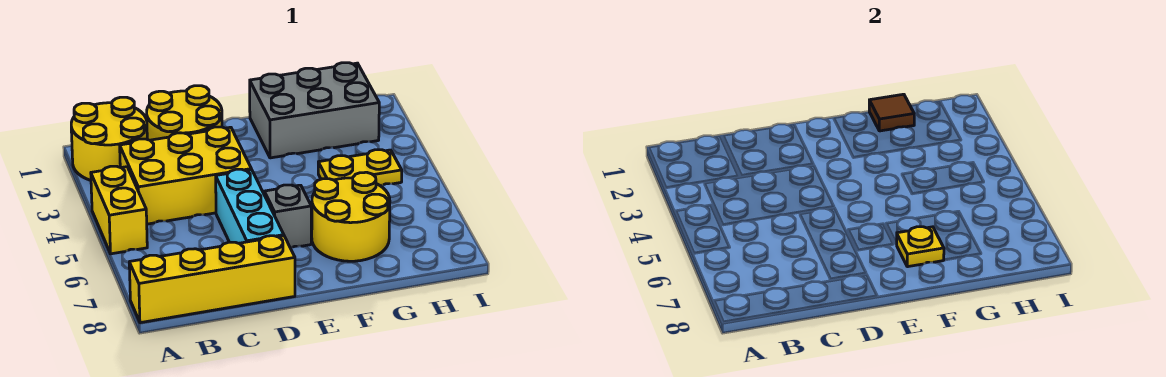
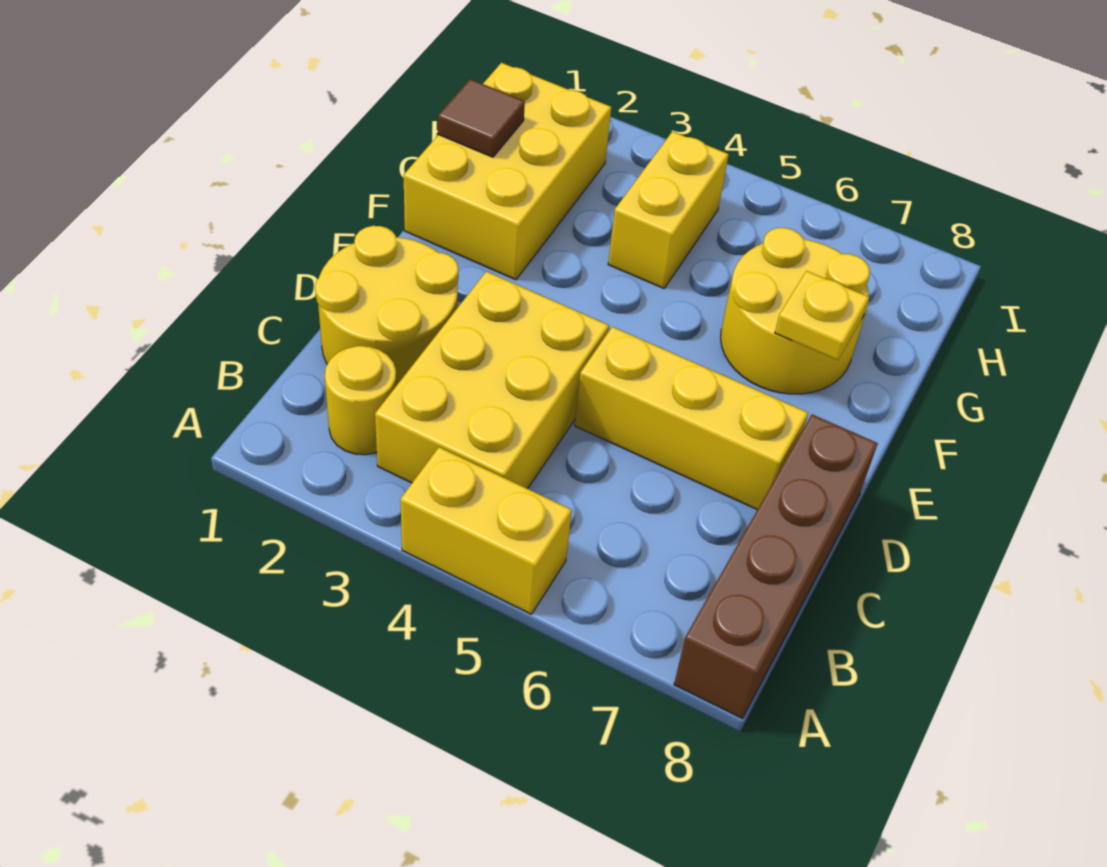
yellow round brick A1:B2 level 1 -> yellow round brick B2 level 1
yellow brick A8:D8 level 1 -> brown brick A8:D8 level 1
cyan brick D5:D7 level 1 -> yellow brick D5:D7 level 1
grey brick E6 level 1 -> none
grey brick F1:H2 level 1 -> yellow brick F1:H2 level 1
yellow plate G4:H4 level 1 -> yellow brick G4:H4 level 1

